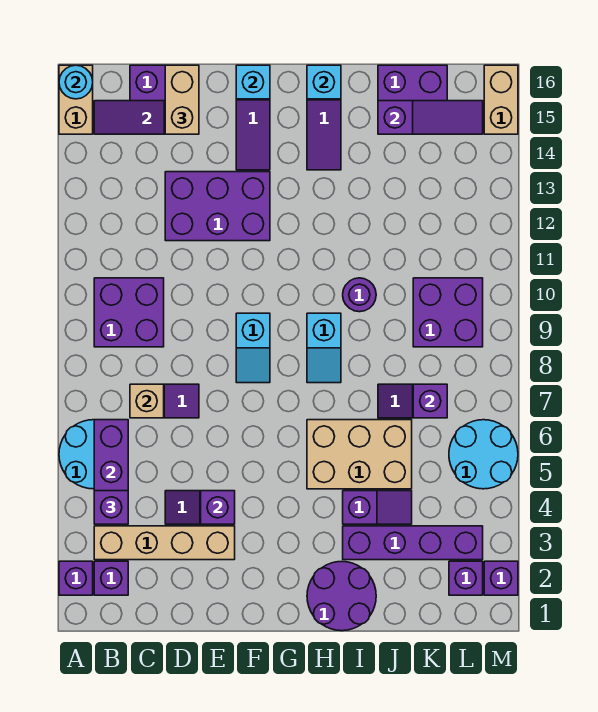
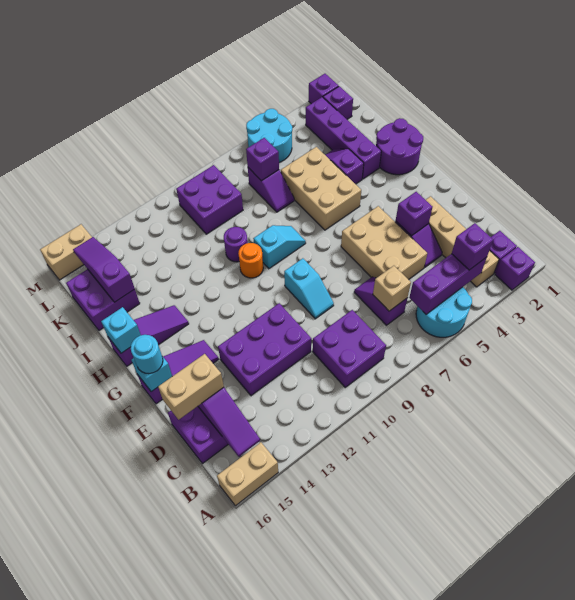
cyan round brick A16 level 2 -> cyan round brick F16 level 3
none -> tan brick D5:F6 level 1
purple brick D12:F13 level 1 -> purple brick D11:E13 level 1
cyan slope F8:F9 level 1 top 9 -> cyan slope E9:F9 level 1 top F
none -> orange round brick H10 level 1

